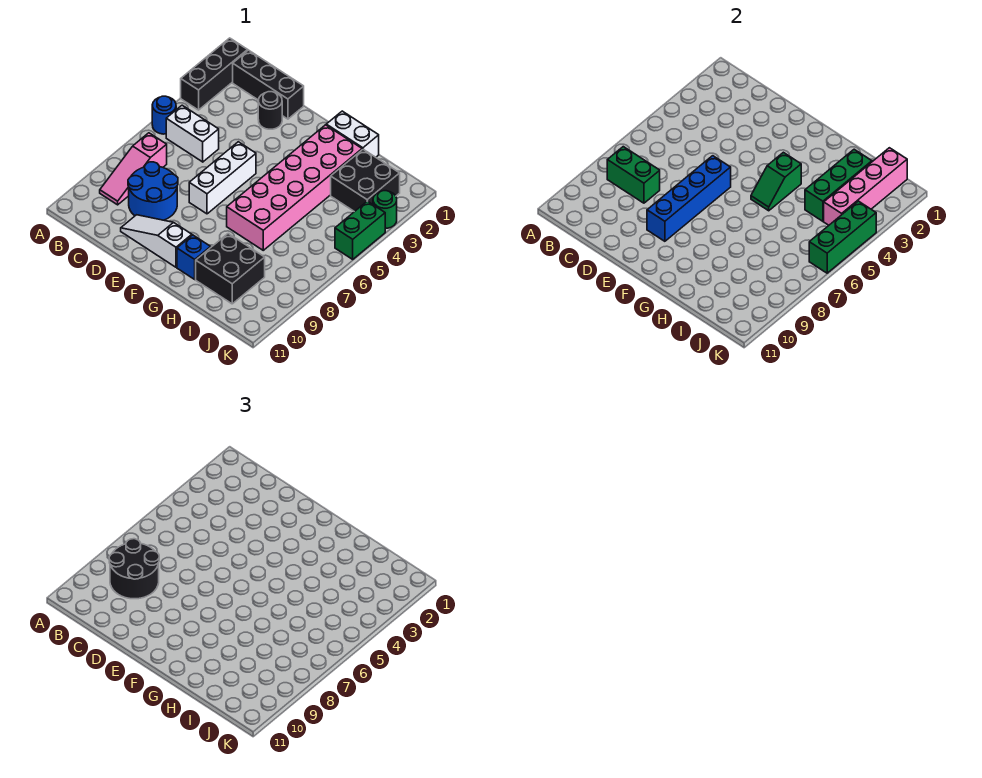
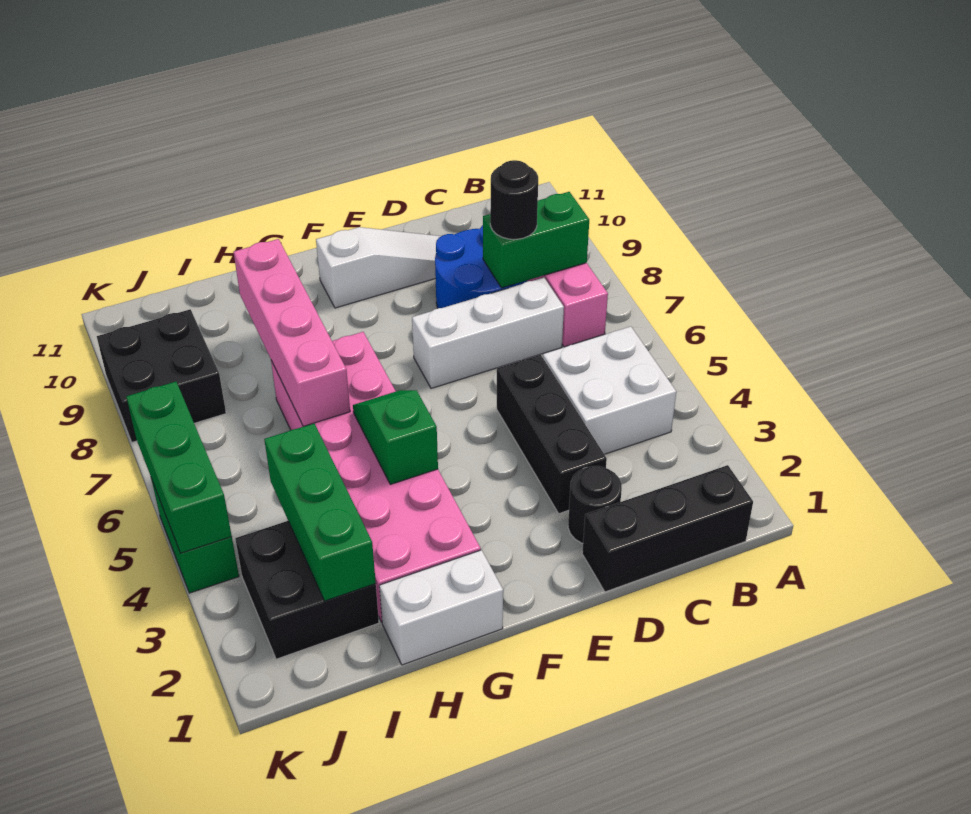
black brick A1:A3 level 1 -> black brick D3:D5 level 1
blue round brick A5 level 1 -> none
white brick B5:C5 level 1 -> white brick B4:C5 level 1
black round brick B8:C9 level 3 -> black round brick C8 level 3
white brick E5:E7 level 1 -> white brick C7:E7 level 1
blue brick E6:E9 level 2 -> none
blue brick G10 level 1 -> none
black brick H9:I10 level 1 -> black brick J8:K9 level 1
pink brick J1:J4 level 2 -> pink brick H6:H9 level 2
green round brick K3 level 1 -> none

